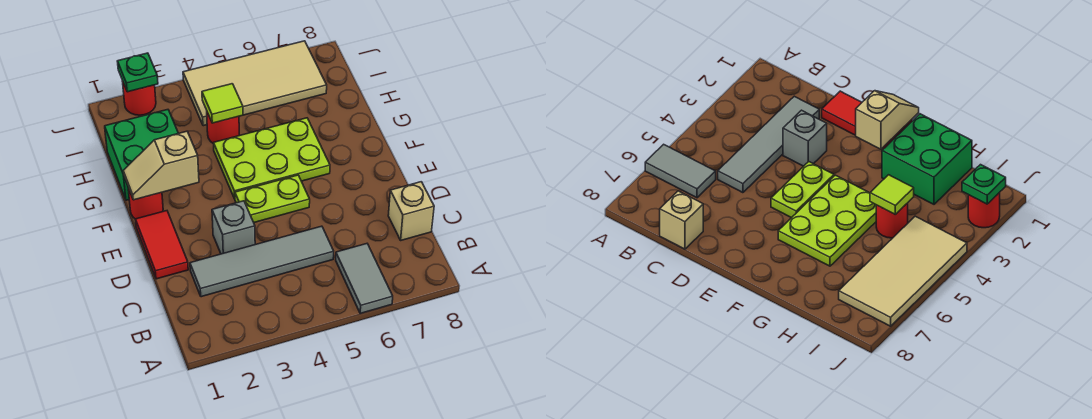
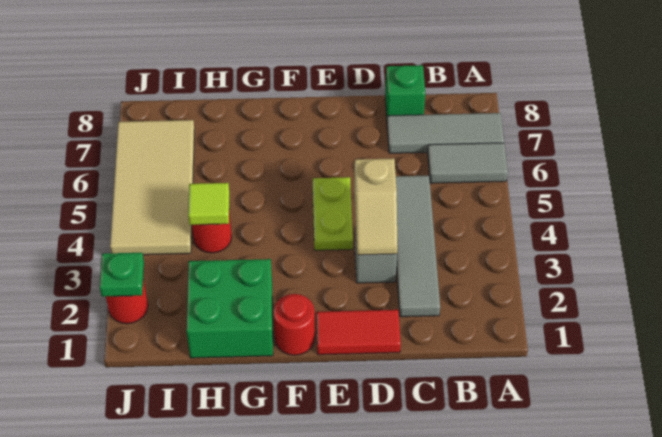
none -> grey tile A7:C7 level 1
tan brick C8 level 1 -> green brick C8 level 1
tan slope F1:F2 level 2 top 2 -> tan slope D3:D4 level 2 top 4
lime plate F4:G6 level 1 -> none

